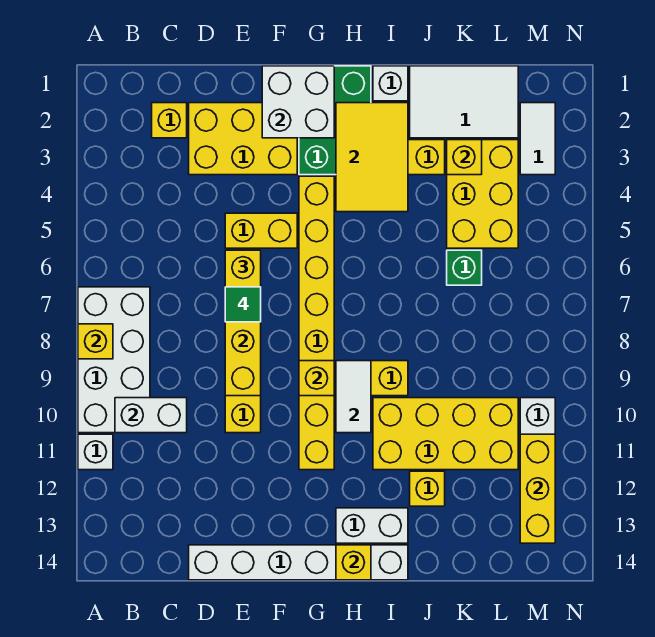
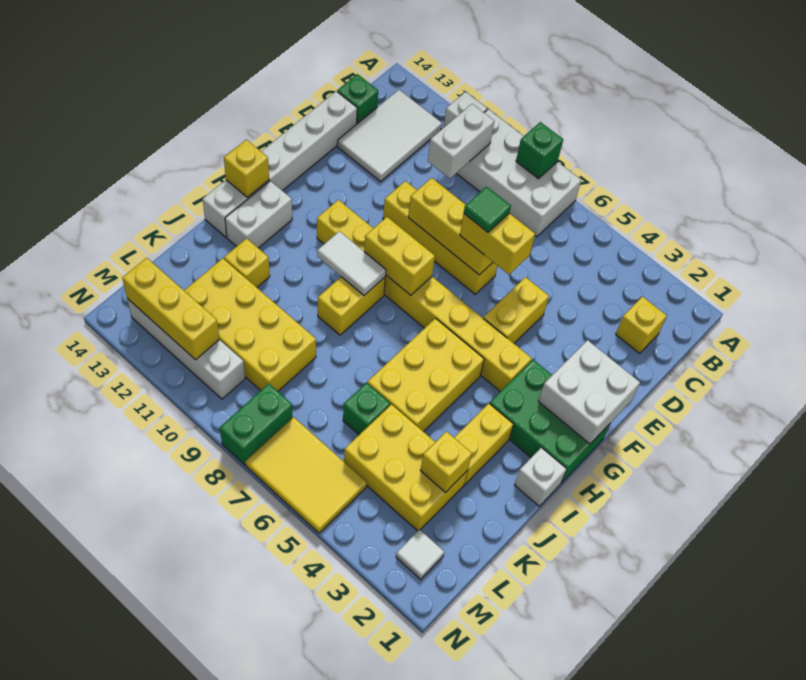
yellow brick A8 level 2 -> green brick A8 level 2
none -> green brick C14 level 1
yellow brick D2:F3 level 1 -> yellow brick H5:J6 level 1
yellow brick G9 level 2 -> yellow brick G8:G9 level 2
yellow tile H2:I4 level 2 -> yellow tile M5:N7 level 1
yellow brick I10:L11 level 1 -> yellow brick K9:L12 level 1
white tile J1:L2 level 1 -> white tile B12:D13 level 1
white tile M2:M3 level 1 -> white tile M2 level 1
none -> green brick M8:N8 level 1

